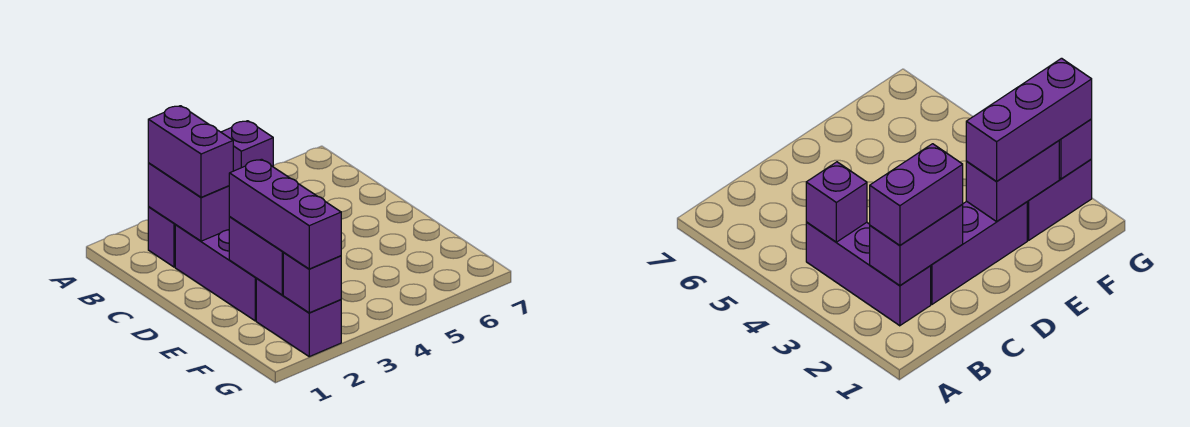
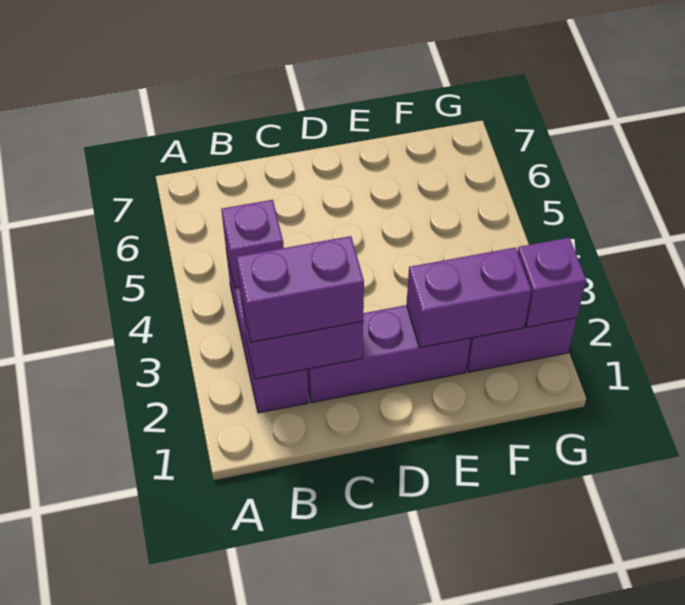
purple brick E2:G2 level 3 -> none

